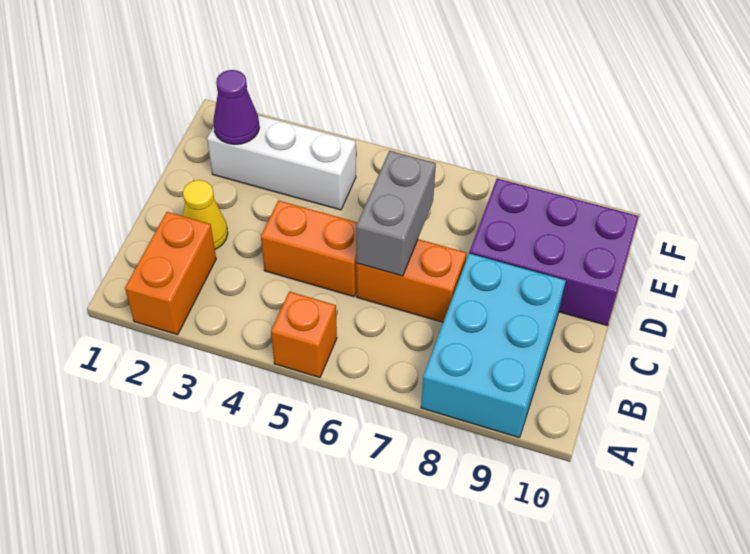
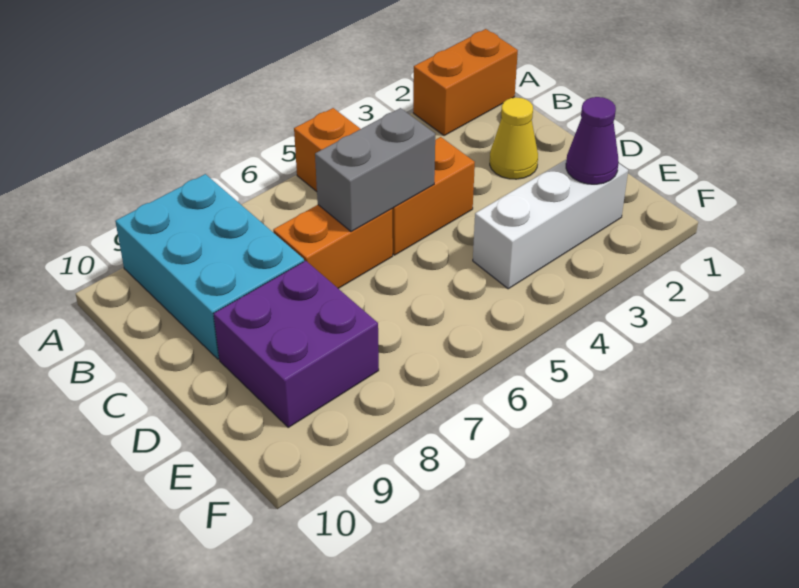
orange brick A2:B2 level 1 -> orange brick A1:A2 level 1
grey brick C6:D6 level 2 -> grey brick C5:C6 level 2
purple brick D8:E10 level 1 -> purple brick D8:E9 level 1

